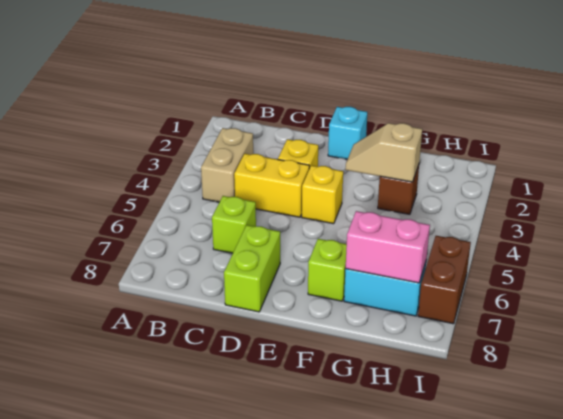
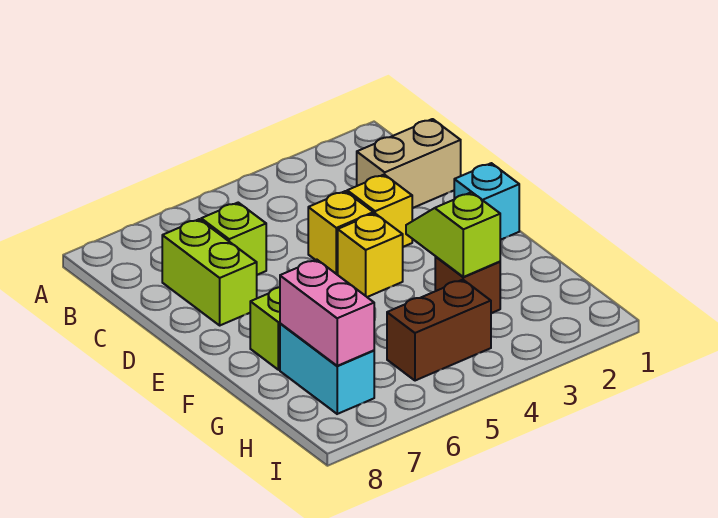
tan brick B3:B4 level 1 -> tan brick C1:C2 level 1
yellow brick C4:D4 level 1 -> yellow brick D4 level 1
lime brick D7:D8 level 1 -> lime brick C7:D7 level 1
tan slope F3:G3 level 2 top G -> lime slope F3:G3 level 2 top G
brown brick I6:I7 level 1 -> brown brick H4:H5 level 1

